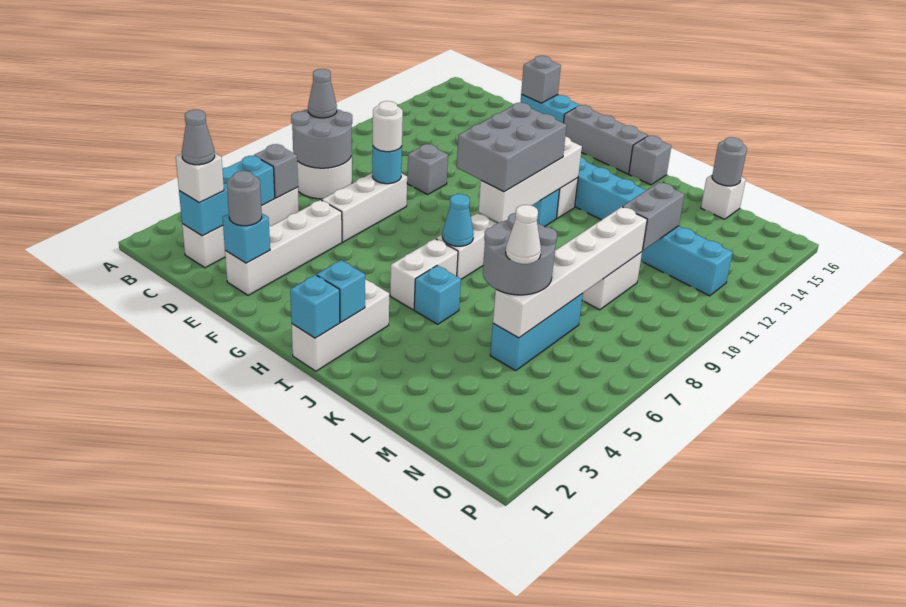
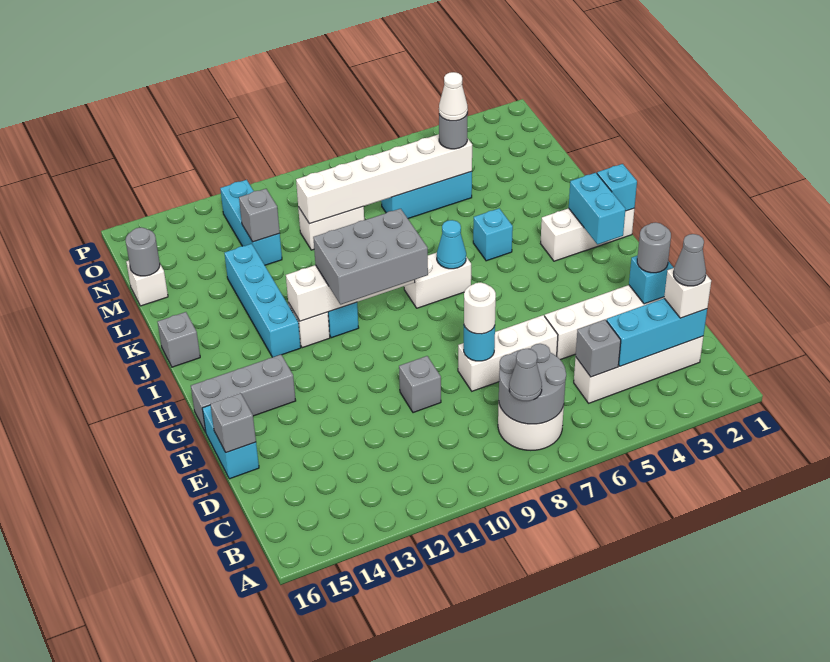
grey brick G16:I16 level 1 -> grey brick G14:G16 level 1
cyan brick I2 level 2 -> cyan brick H2:I2 level 2
white brick I5:I6 level 1 -> none
grey round brick L5:M6 level 3 -> grey round brick M5 level 3
grey brick M11:M12 level 2 -> grey brick M12 level 2

